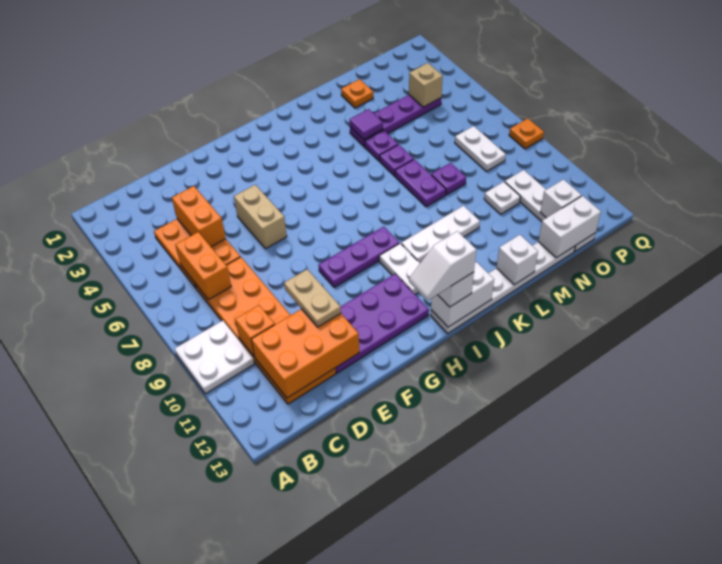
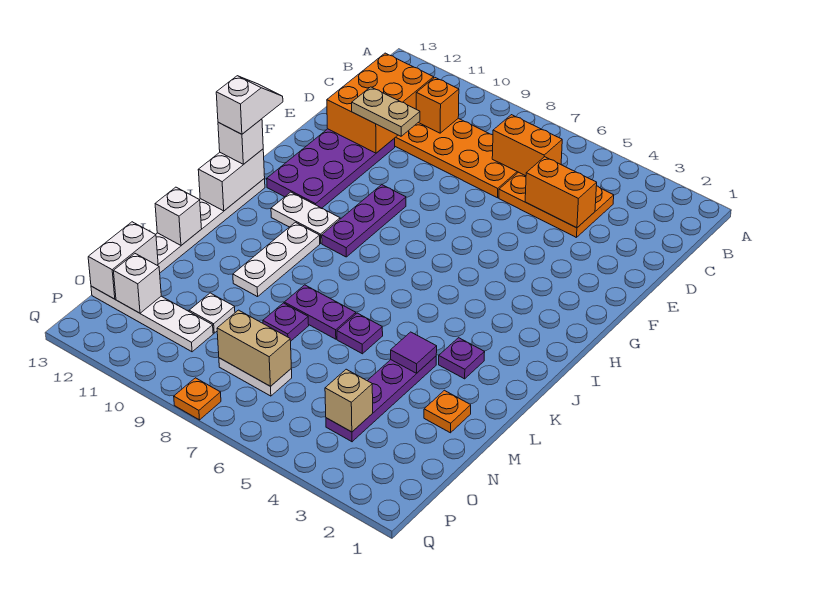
white plate A9:B10 level 1 -> none
tan brick F5:F6 level 1 -> tan brick O7:O8 level 2
purple plate L5 level 1 -> purple plate K3 level 1

